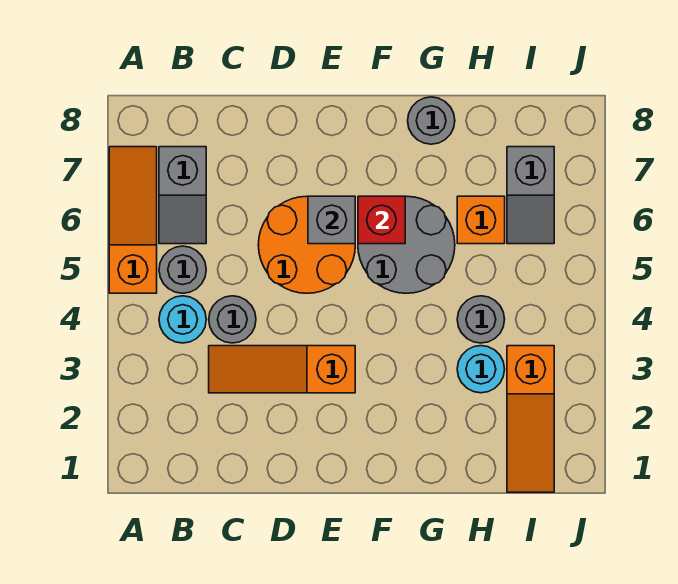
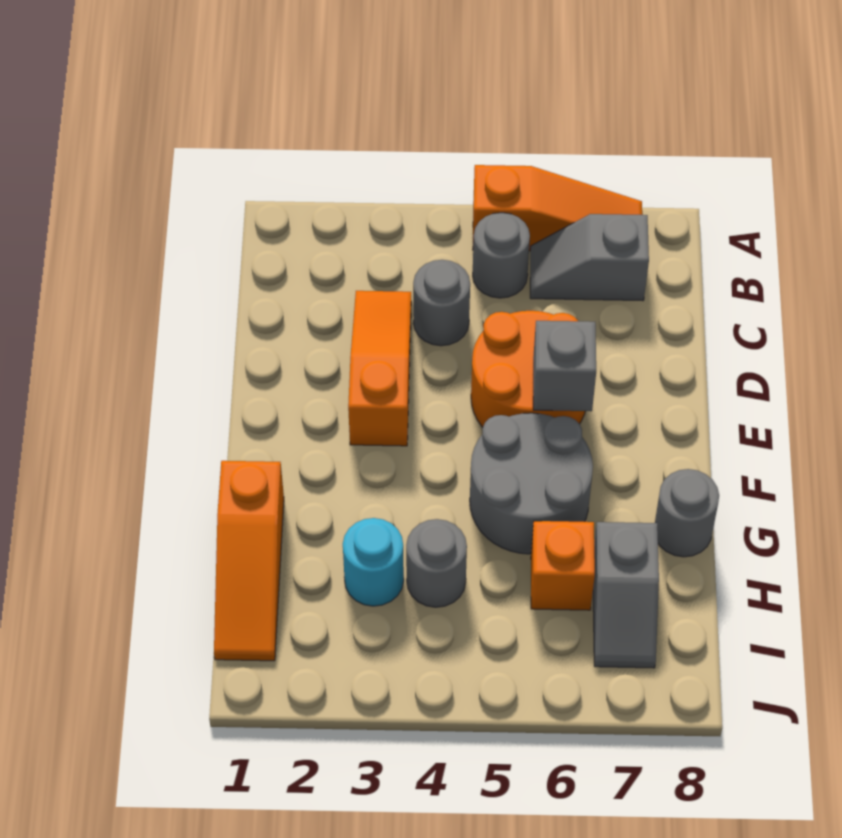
cyan round brick B4 level 1 -> none
red brick F6 level 2 -> none
orange slope I1:I3 level 1 top 3 -> orange slope G1:I1 level 1 top G
grey slope I6:I7 level 1 top 7 -> grey slope H7:I7 level 1 top H

